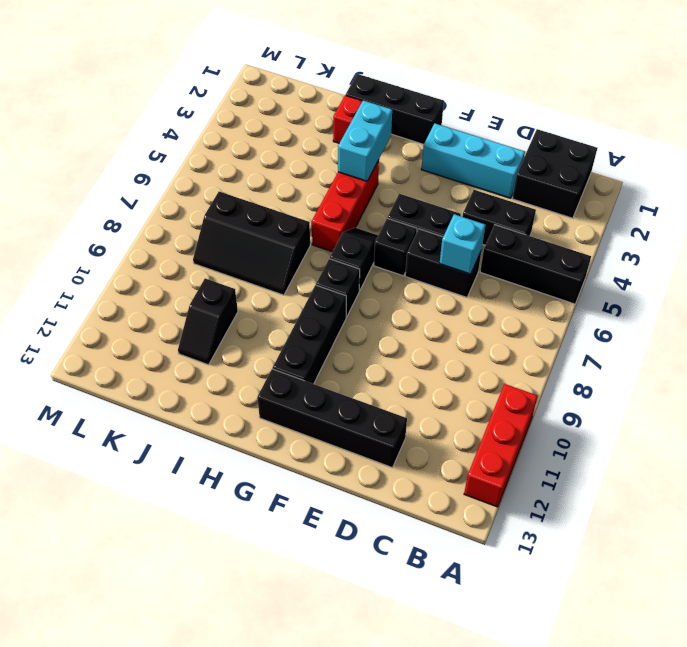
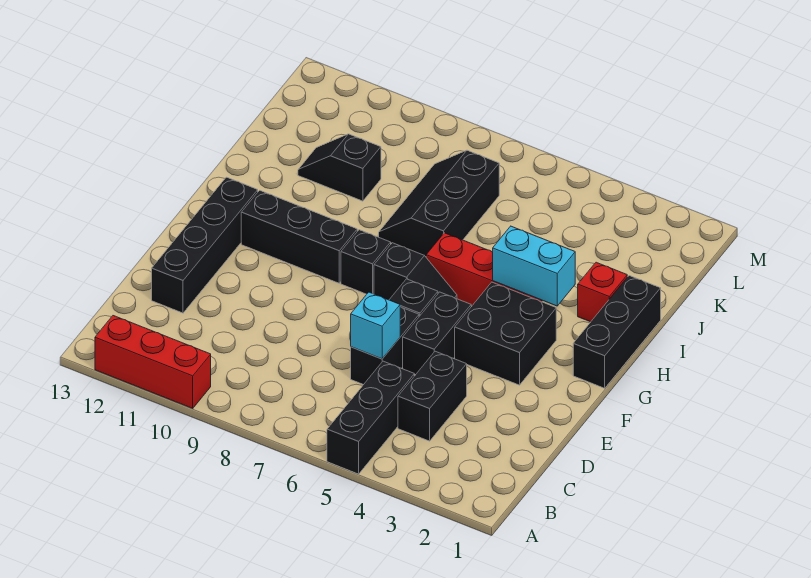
black brick B1:C2 level 1 -> black brick F3:G4 level 1
cyan brick D2:F2 level 1 -> none

